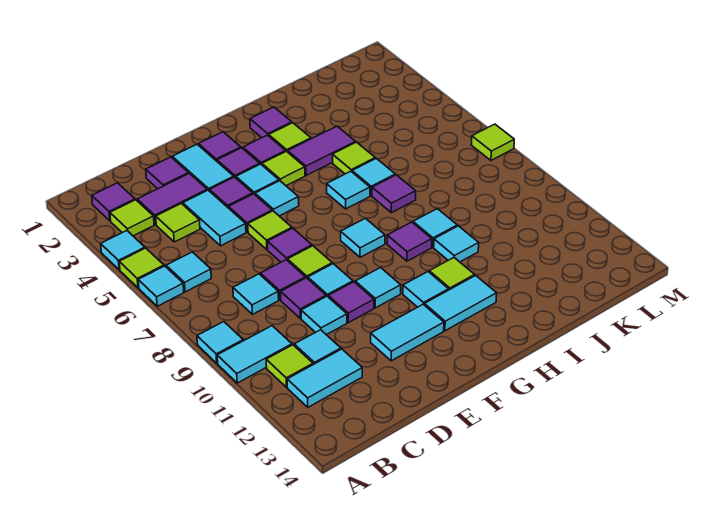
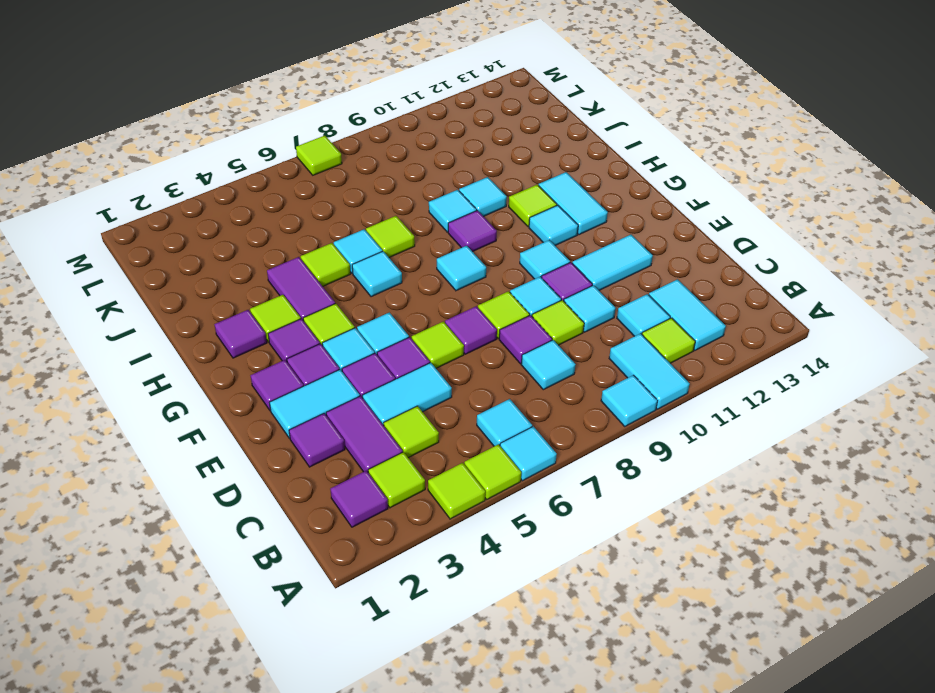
cyan tile A4 level 1 -> lime tile A4 level 1
purple tile D9 level 1 -> lime tile D9 level 1
cyan tile E12:F12 level 1 -> cyan tile E11:E12 level 1
purple tile I7 level 1 -> lime tile I7 level 1

